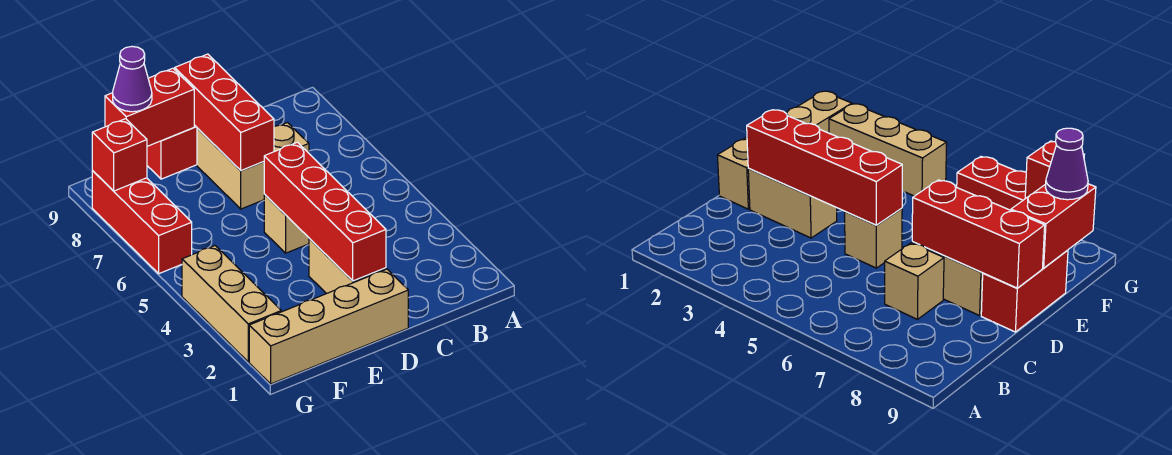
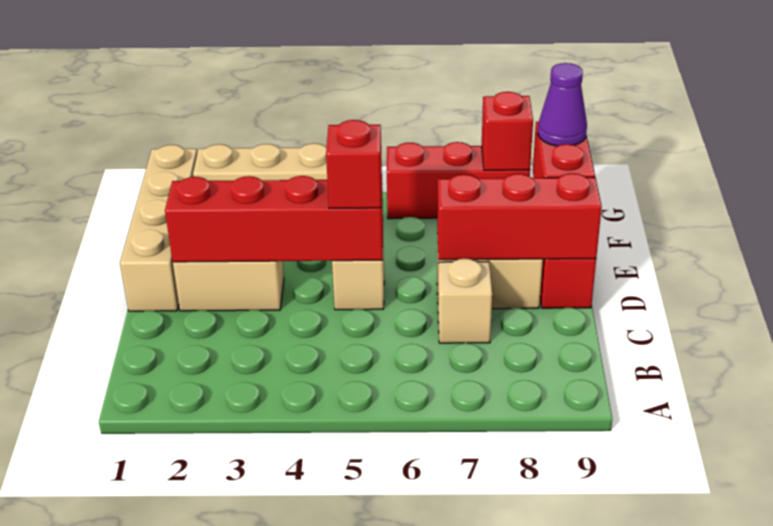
none -> red brick D5 level 3

